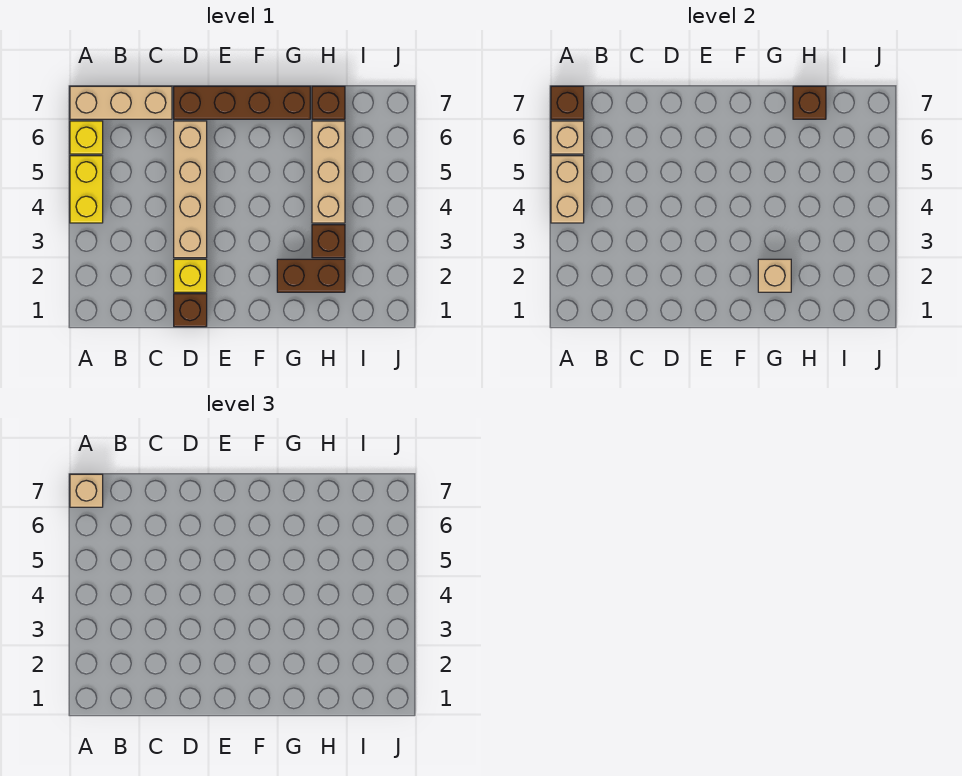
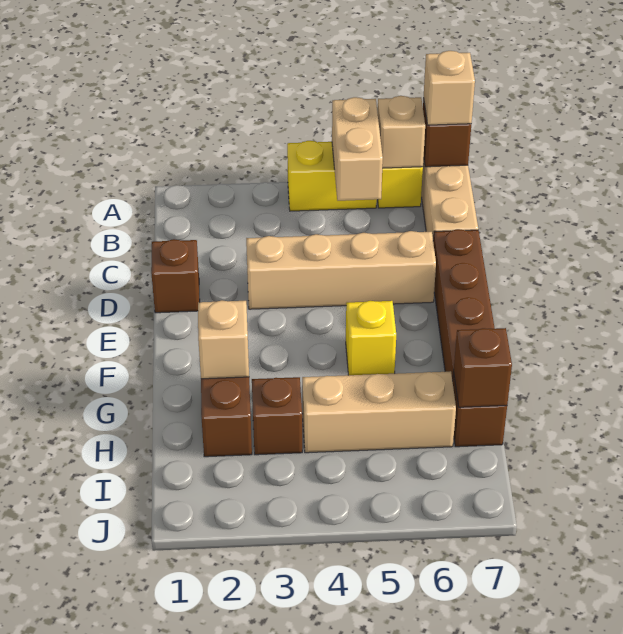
tan brick A4:A5 level 2 -> tan brick A5:B5 level 2
yellow brick D2 level 1 -> yellow brick F5 level 1

